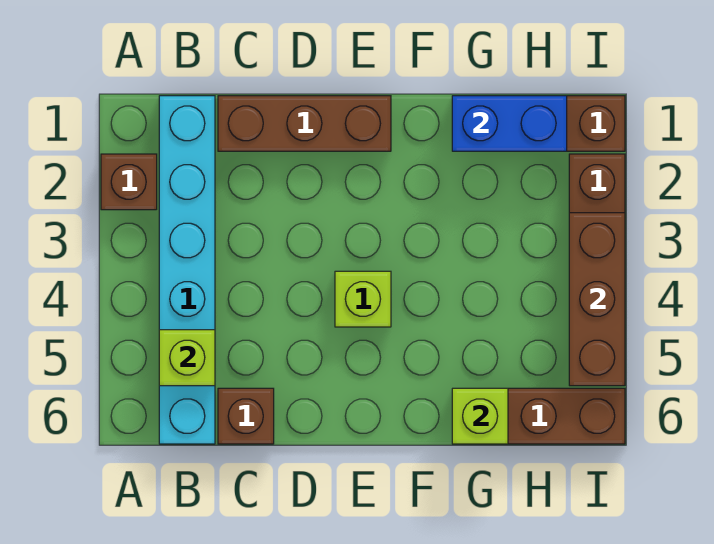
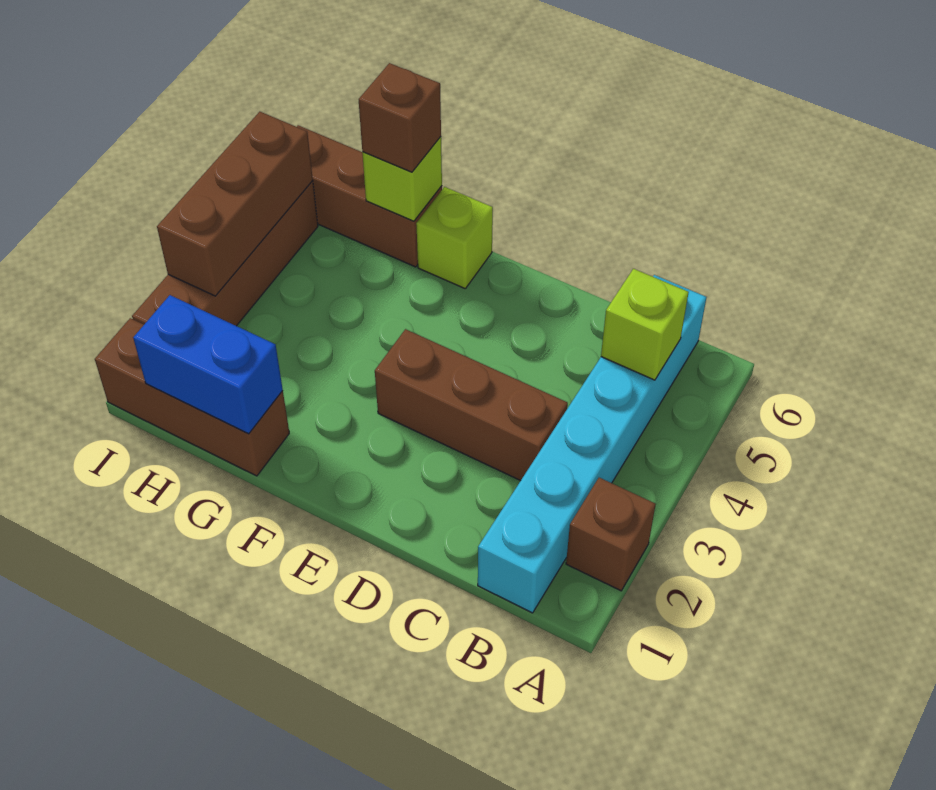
brown brick C1:E1 level 1 -> brown brick C3:E3 level 1
brown brick C6 level 1 -> brown brick G6 level 3
lime brick E4 level 1 -> lime brick F6 level 1

